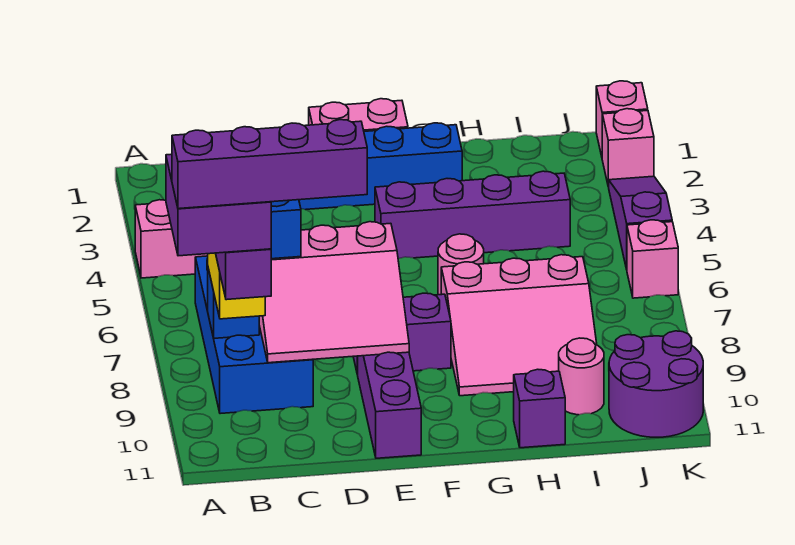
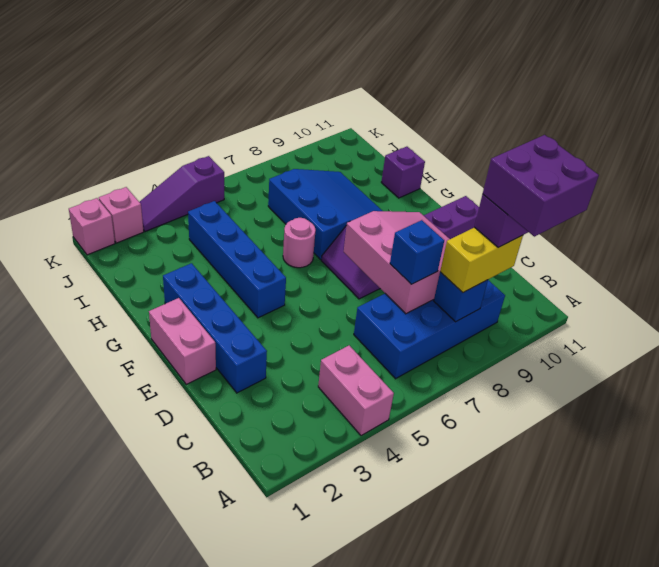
purple brick A10:D10 level 6 -> none
purple brick F4:I4 level 1 -> blue brick F4:I4 level 1
pink slope G7:I9 level 1 top 7 -> blue slope G7:I9 level 1 top 7
pink round brick I10 level 1 -> none
purple round brick J10:K11 level 1 -> none
pink brick K6 level 1 -> none

